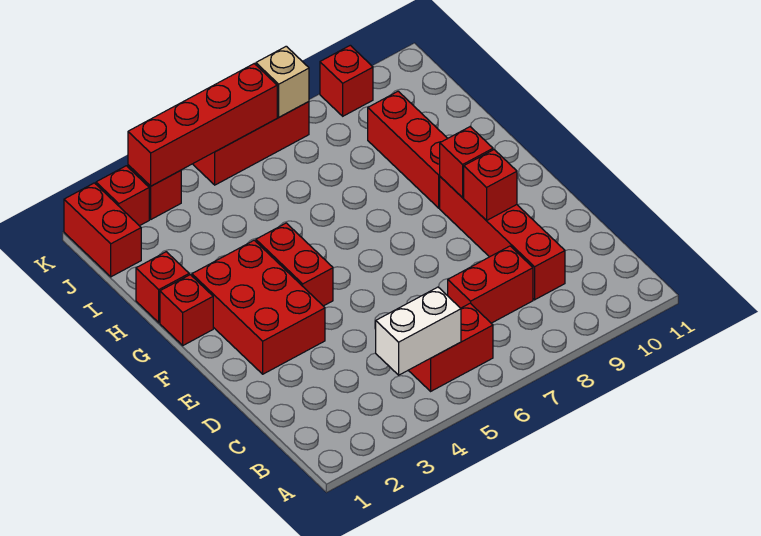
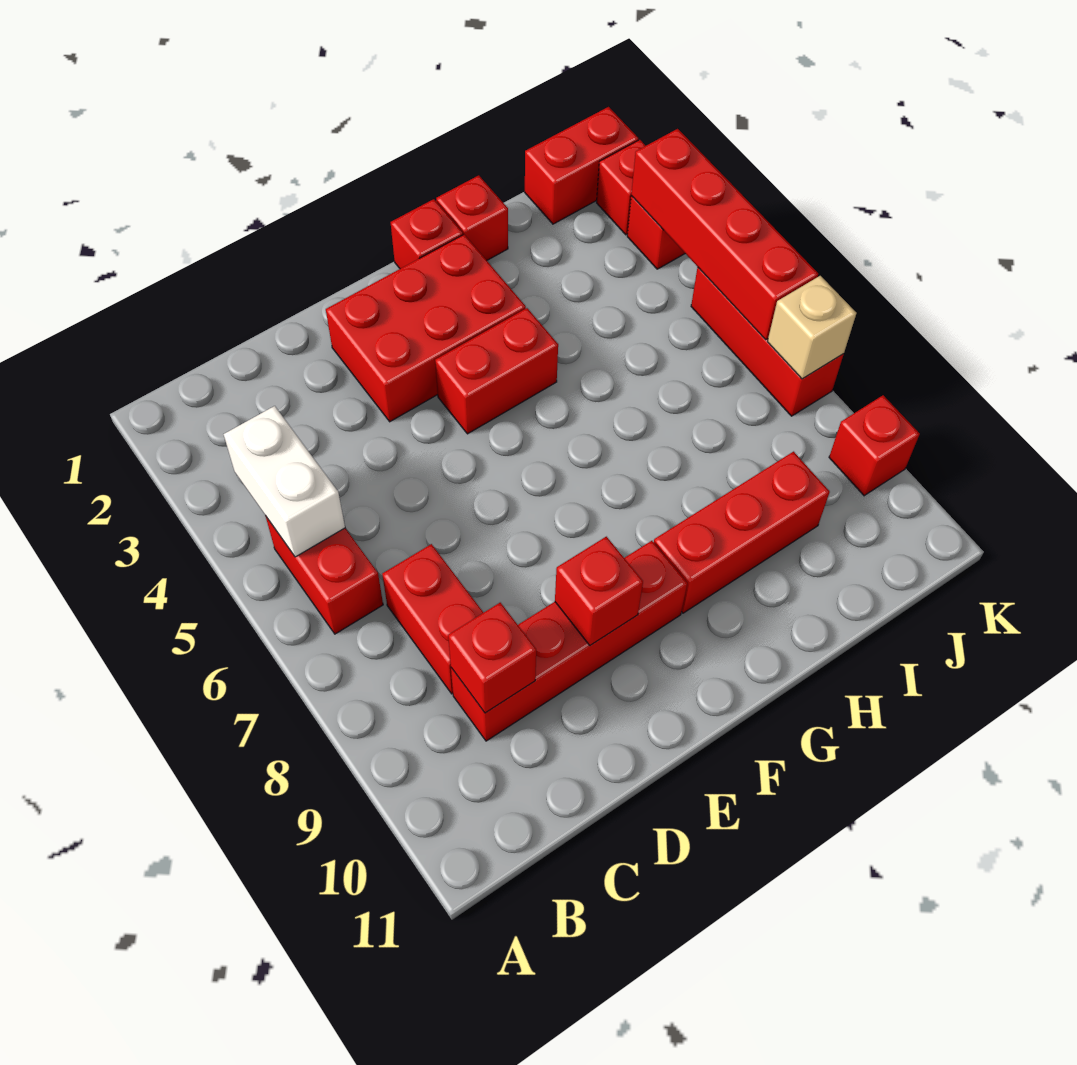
red brick F9 level 2 -> red brick C9 level 2

